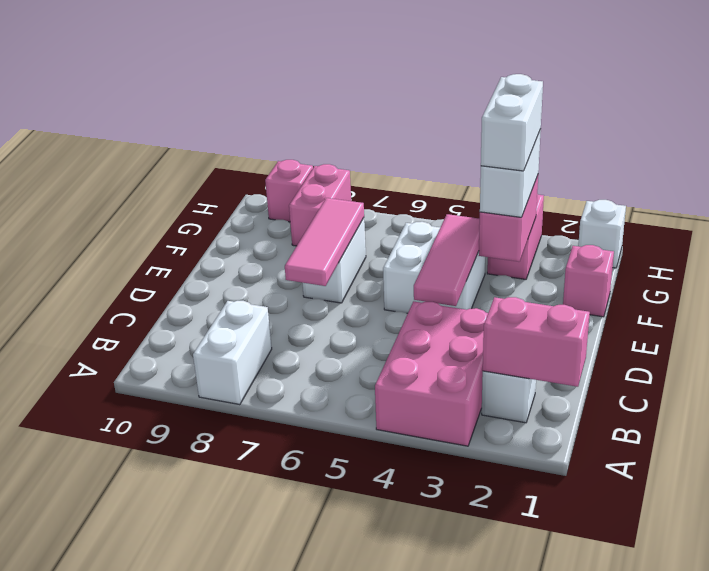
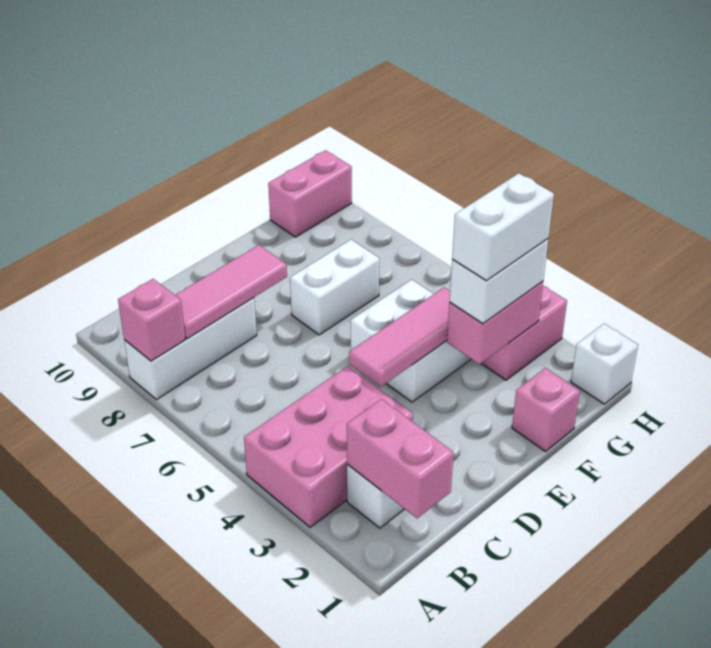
white brick A8:B8 level 1 -> white brick A8:C8 level 1
pink tile D7:F7 level 2 -> pink tile B8:D8 level 2
pink brick G8:H8 level 1 -> pink brick G10:H10 level 1
pink brick H9 level 1 -> pink brick A8 level 2

